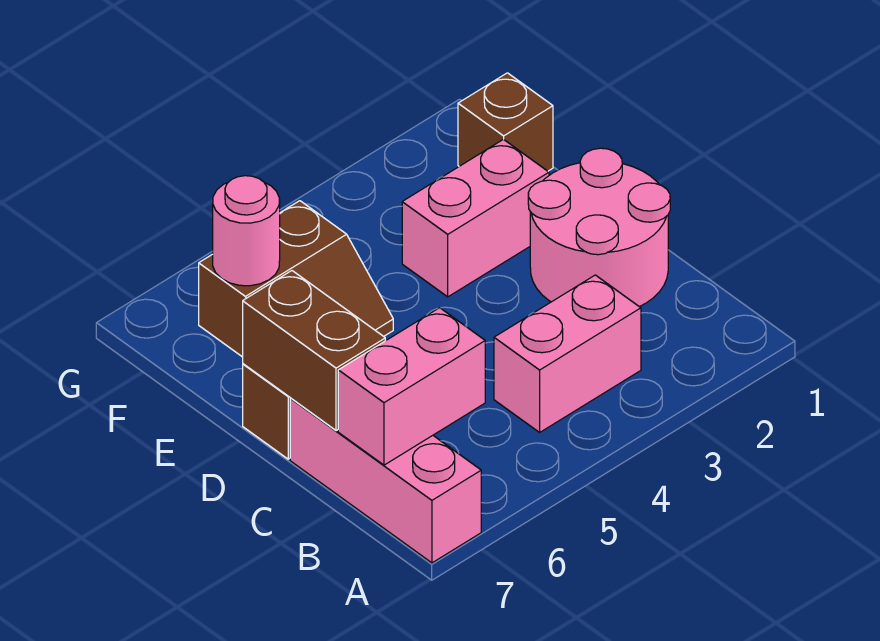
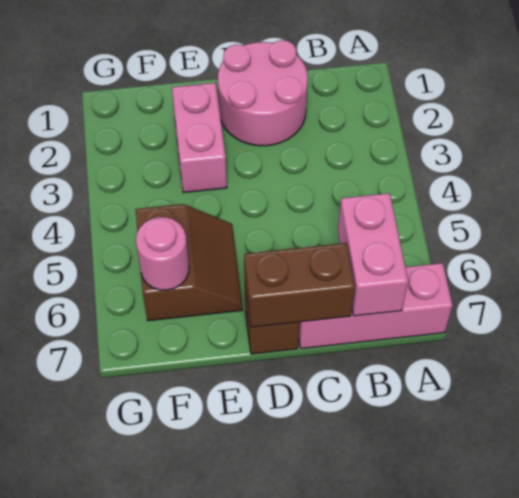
pink brick B3:B4 level 1 -> none
brown brick F1 level 1 -> none

